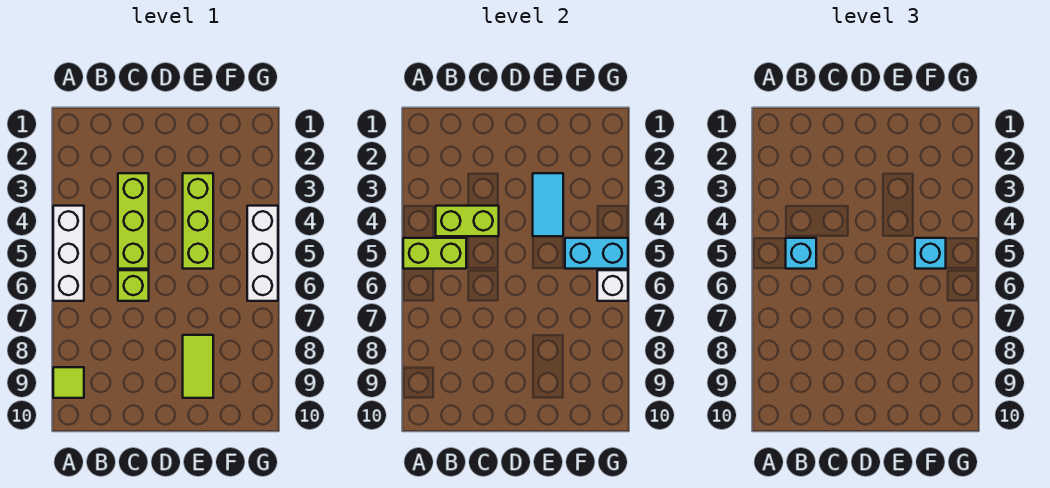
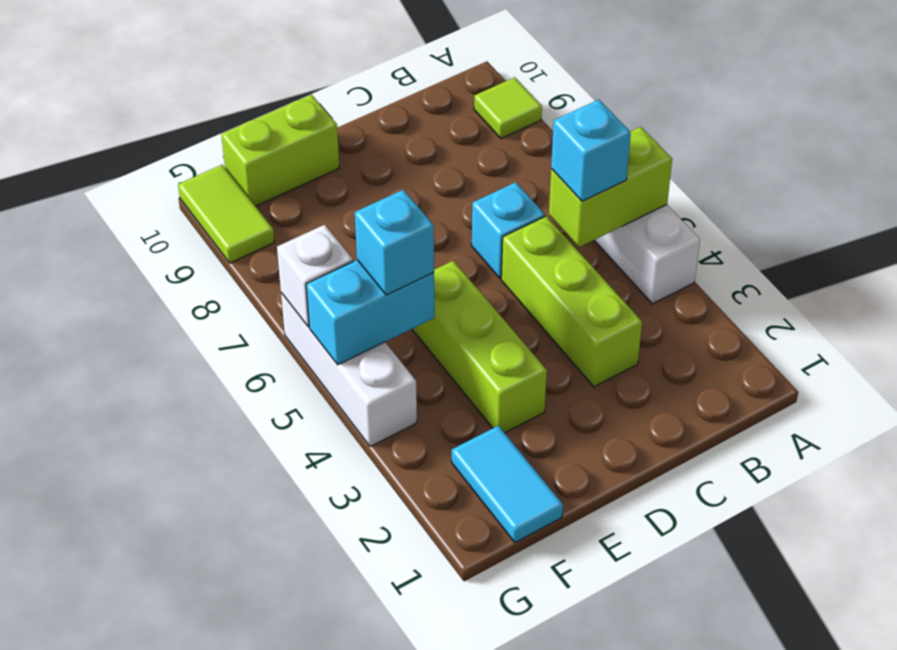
lime brick B4:C4 level 2 -> lime brick E10:F10 level 1
lime brick C6 level 1 -> cyan brick C6 level 1
cyan tile E3:E4 level 2 -> cyan tile F1:F2 level 1
lime tile E8:E9 level 1 -> lime tile G9:G10 level 1

